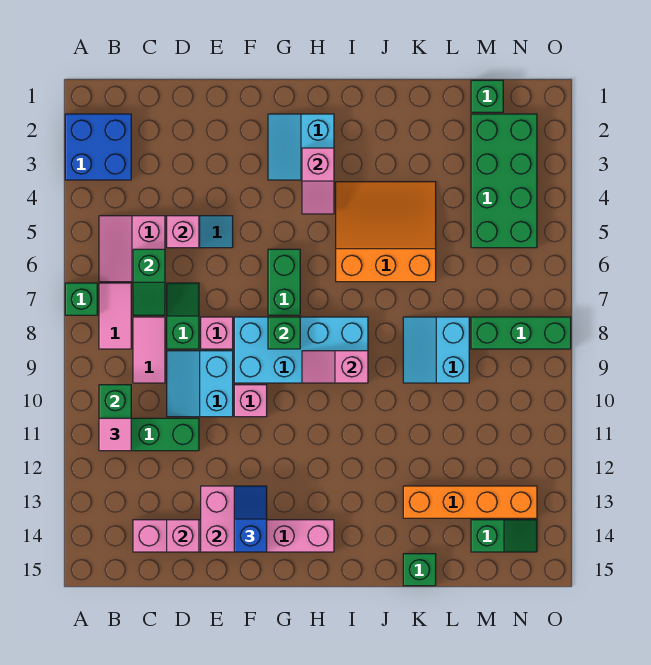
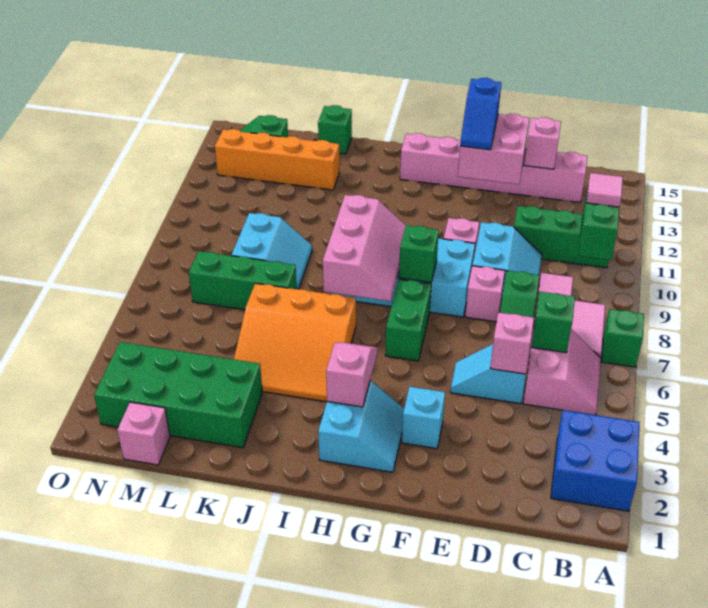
none -> cyan brick F3 level 1
pink slope H9:I9 level 2 top I -> pink slope H7:I9 level 2 top I
green brick M1 level 1 -> pink brick M1 level 1
green brick M2:N5 level 1 -> green brick K2:N3 level 1
green brick M8:O8 level 1 -> green brick K7:M7 level 1

